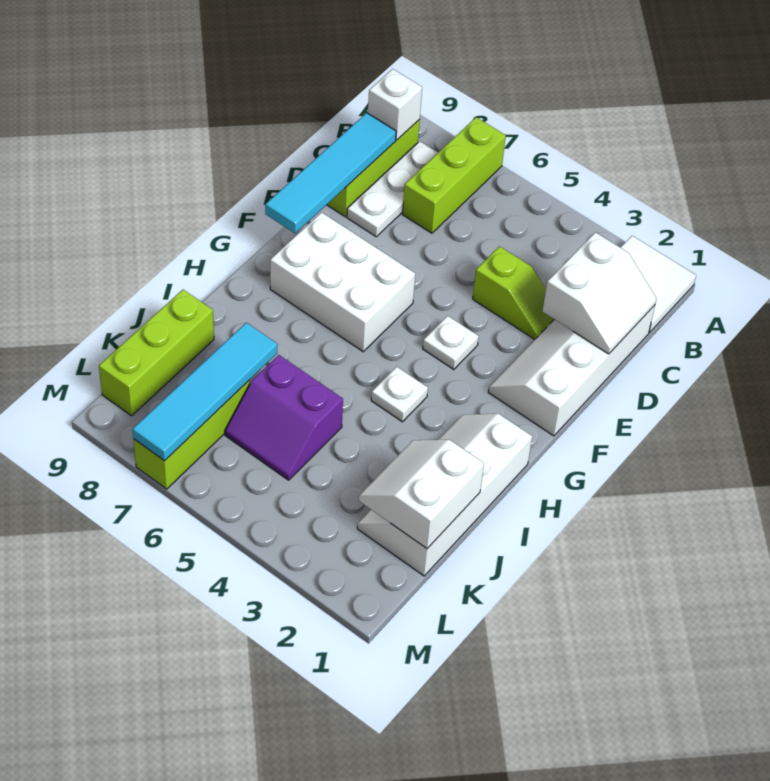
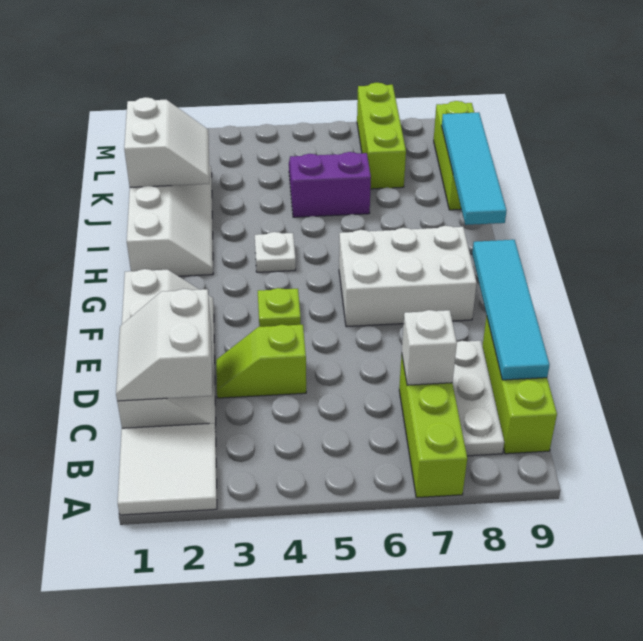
white brick B9 level 2 -> white brick C7 level 2
white plate F4 level 1 -> lime plate F4 level 1
cyan tile J7:M7 level 2 -> cyan tile H9:K9 level 2

